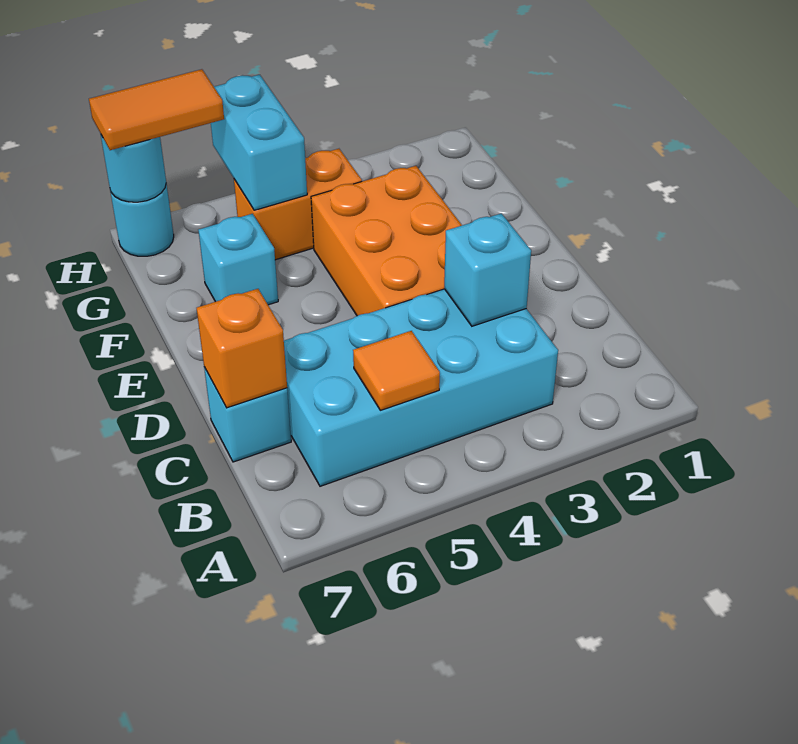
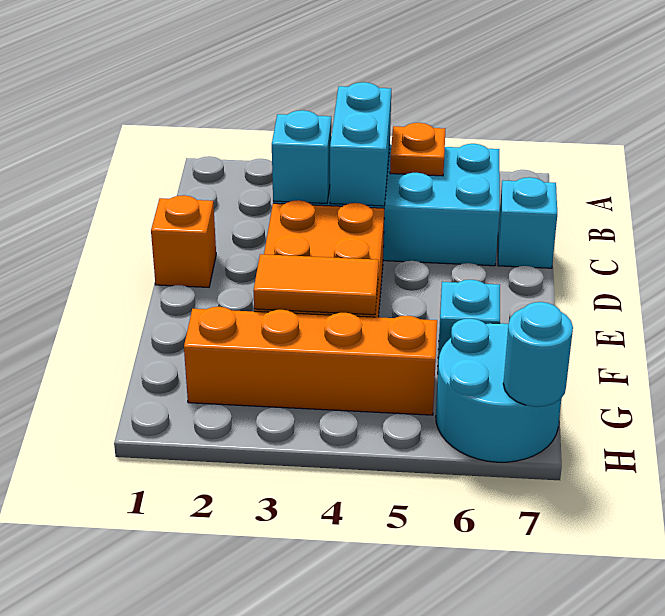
orange tile B5 level 2 -> orange plate B5 level 2
orange brick C7 level 2 -> orange brick D1 level 1
orange brick G4:G5 level 1 -> orange brick G2:G5 level 1
cyan brick G5:H5 level 2 -> cyan brick B4:C4 level 2
orange tile H6:H7 level 3 -> orange tile F3:F4 level 2
cyan round brick H7 level 1 -> cyan round brick G6:H7 level 1

